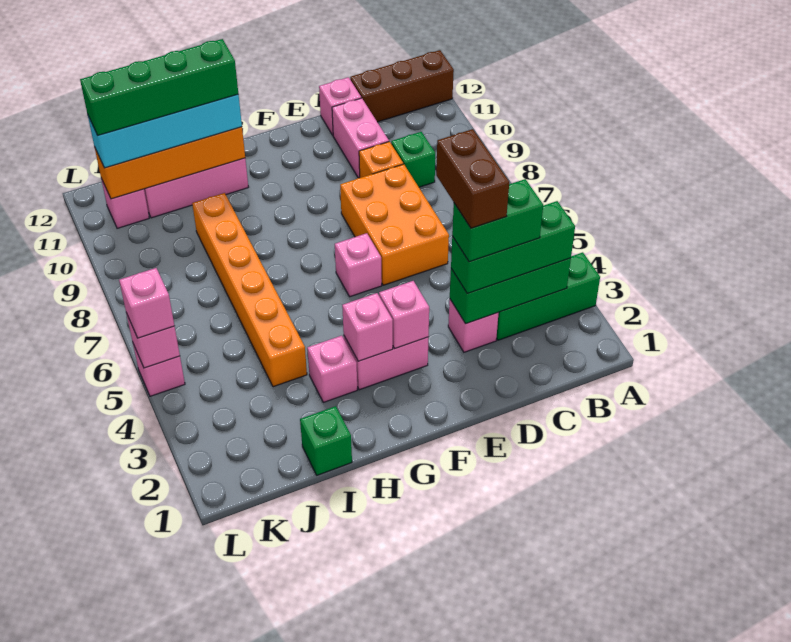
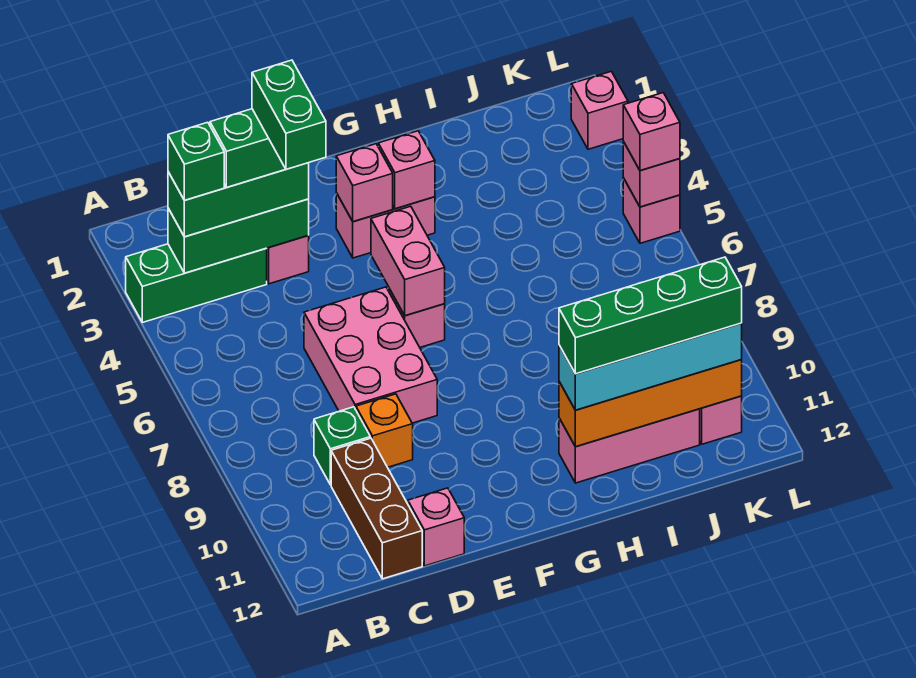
brown brick A12:C12 level 1 -> brown brick C10:C12 level 1
brown brick D3:D4 level 5 -> green brick D3:D4 level 5
orange brick D6:E8 level 1 -> pink brick D6:E8 level 1
pink brick D10:D11 level 1 -> pink brick F5:F6 level 2
pink brick H3 level 1 -> pink brick L2 level 1
green brick I1 level 1 -> green brick B3 level 4
orange brick I4:I9 level 1 -> none

